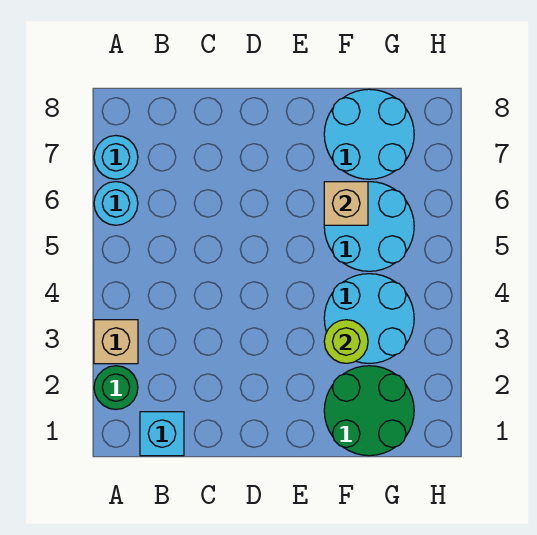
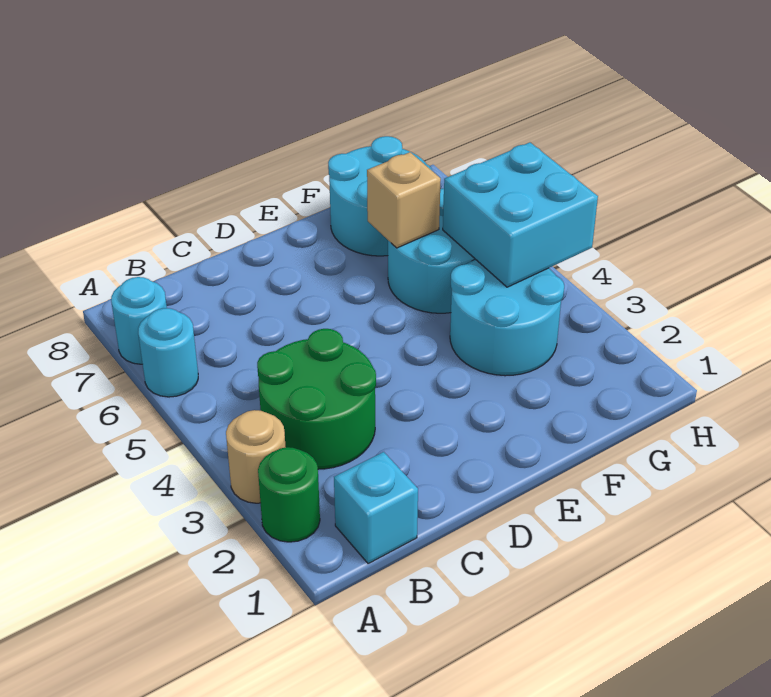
tan brick A3 level 1 -> tan round brick A3 level 1
green round brick F1:G2 level 1 -> green round brick B3:C4 level 1
lime round brick F3 level 2 -> none
none -> cyan brick G4:H5 level 2

